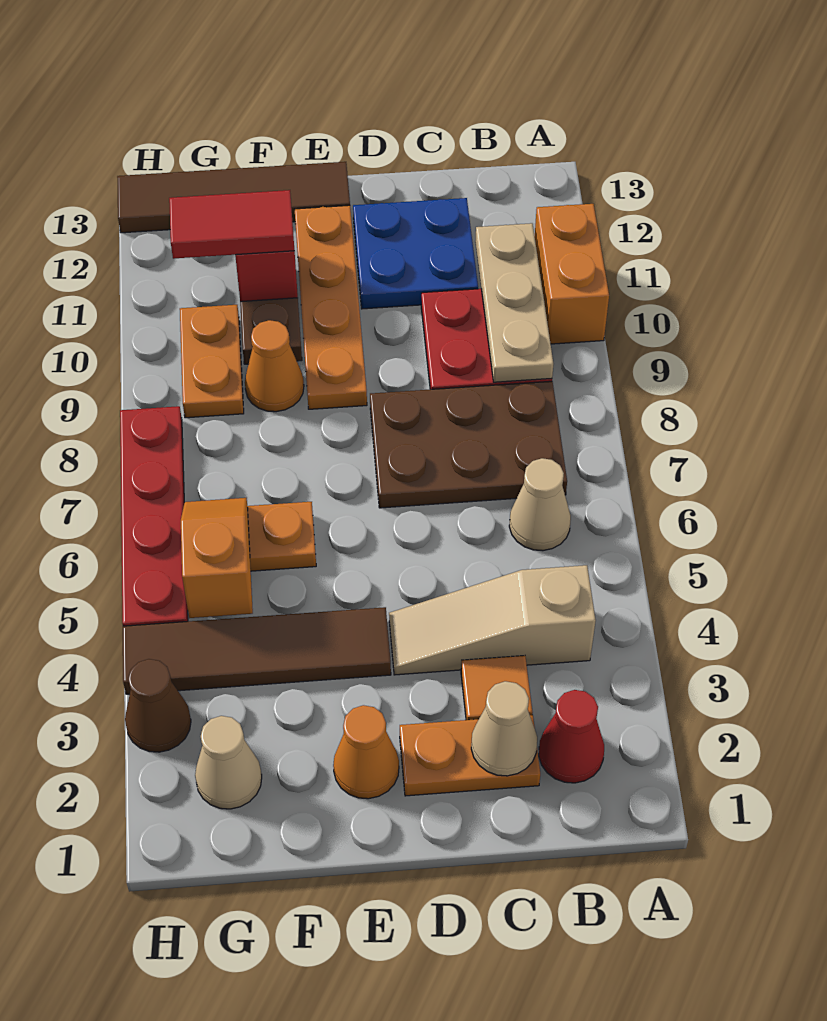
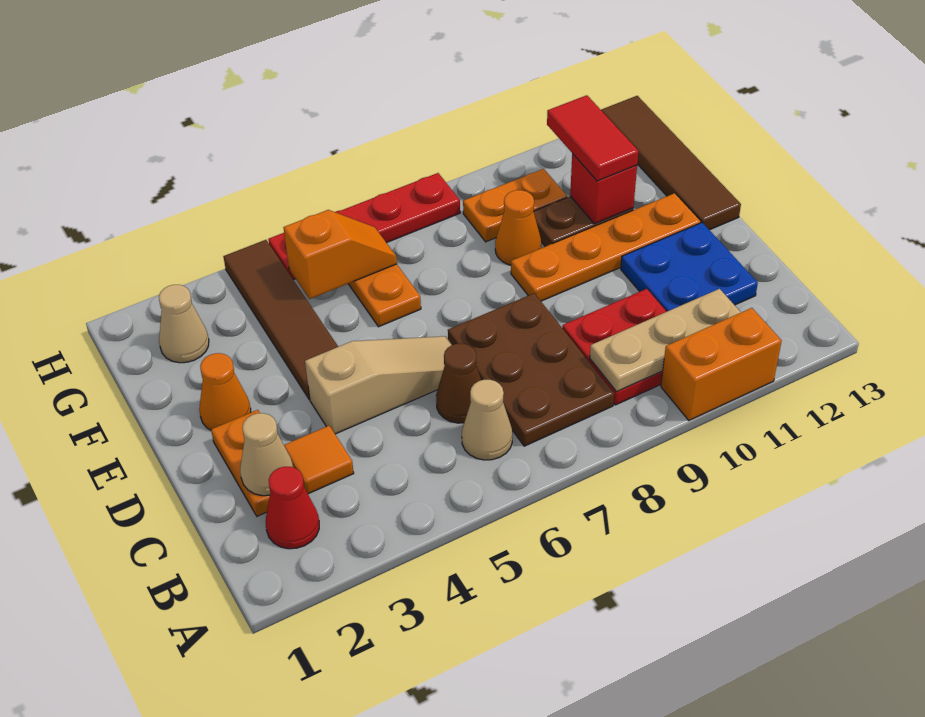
tan slope B4:D4 level 1 top B -> tan slope D4:D6 level 1 top 4
brown cone H3 level 1 -> brown cone C6 level 1

